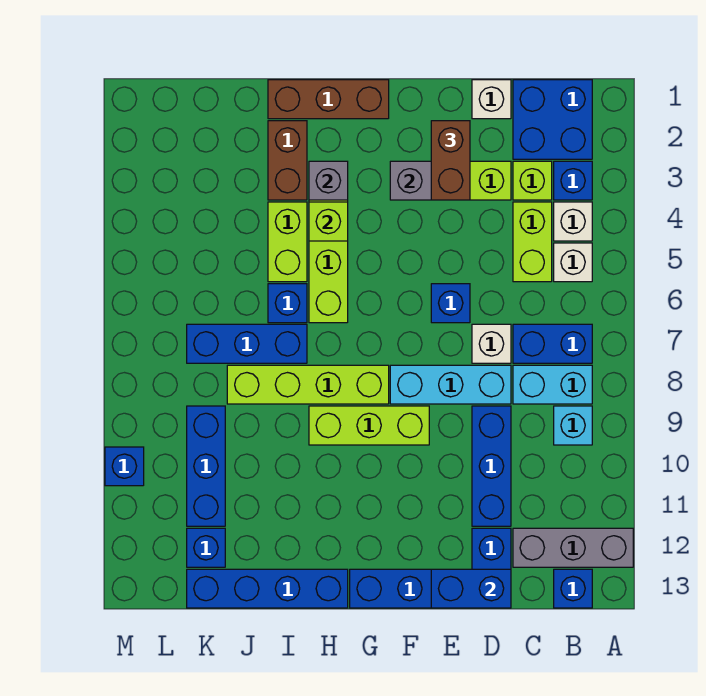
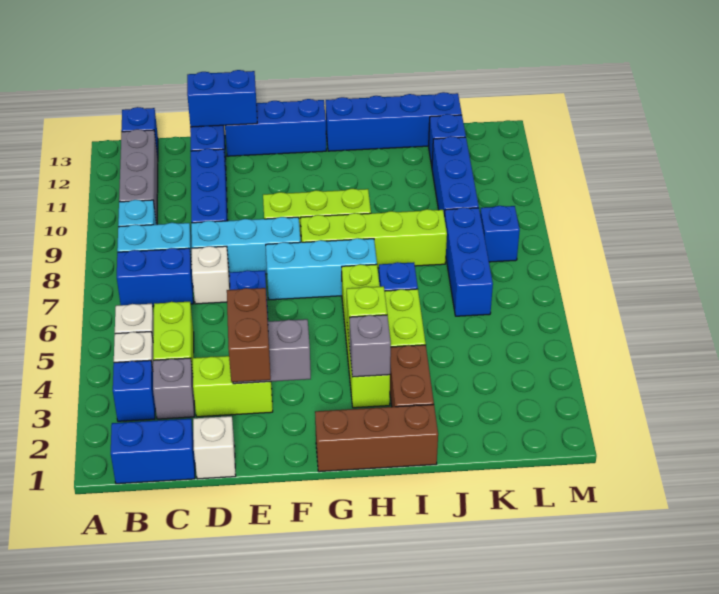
grey brick A12:C12 level 1 -> grey brick B10:B12 level 1
blue brick B1:C2 level 1 -> blue brick B1:C1 level 1
lime brick C3 level 1 -> grey brick C3 level 1
none -> cyan brick F7:H7 level 1
blue brick I7:K7 level 1 -> blue brick K6:K8 level 1
blue brick M10 level 1 -> blue brick L8 level 1

